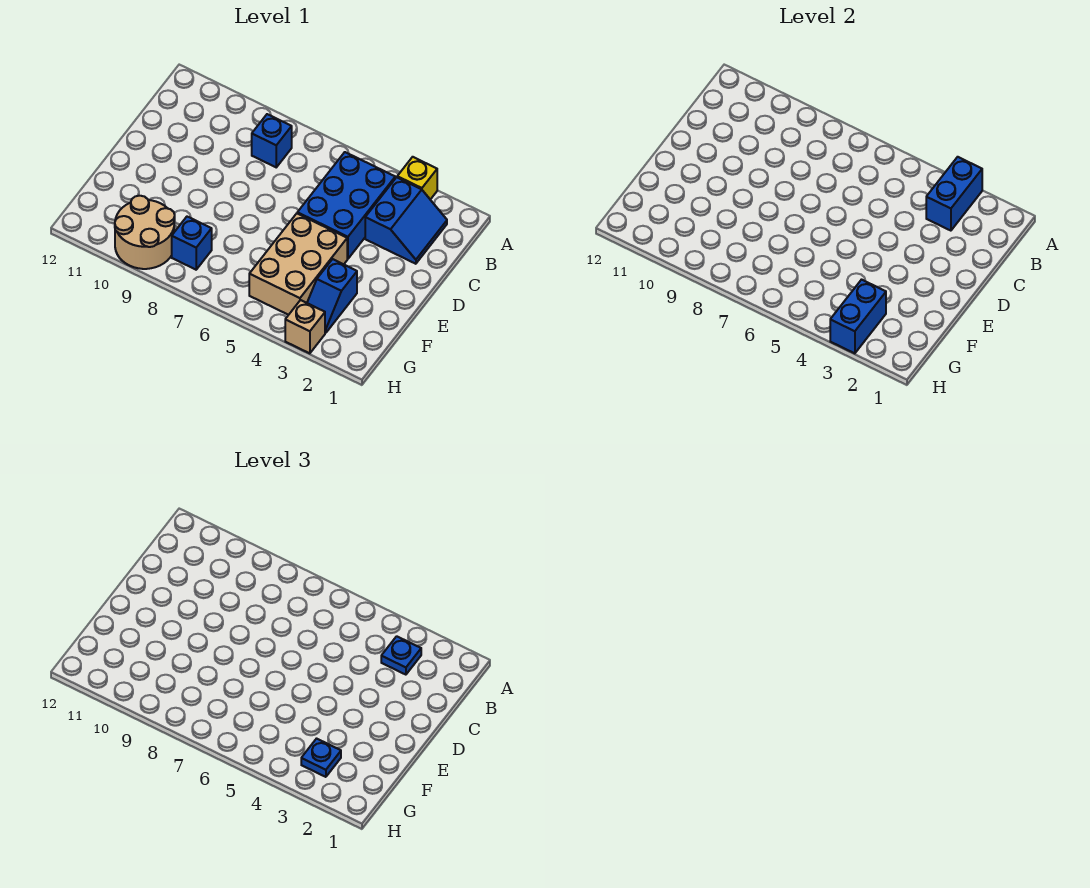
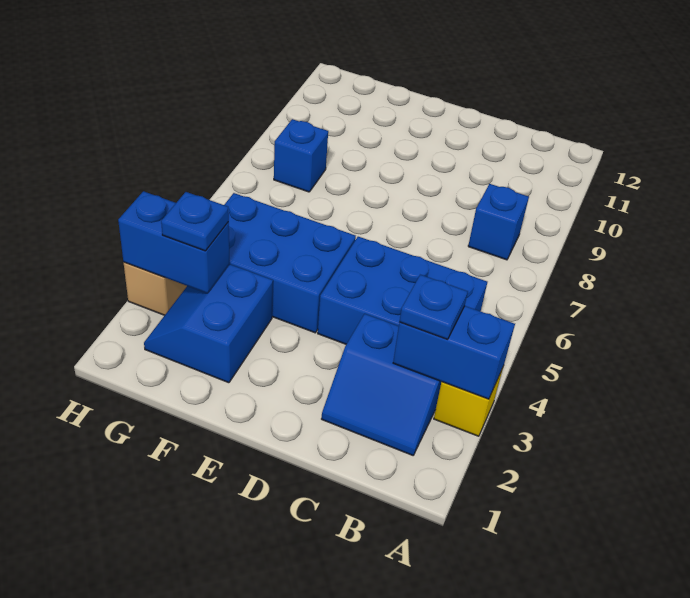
tan brick E4:G5 level 1 -> blue brick E4:G5 level 1
blue slope F3:G3 level 1 top F -> blue slope F2:G3 level 1 top F
tan round brick G9:H10 level 1 -> none

